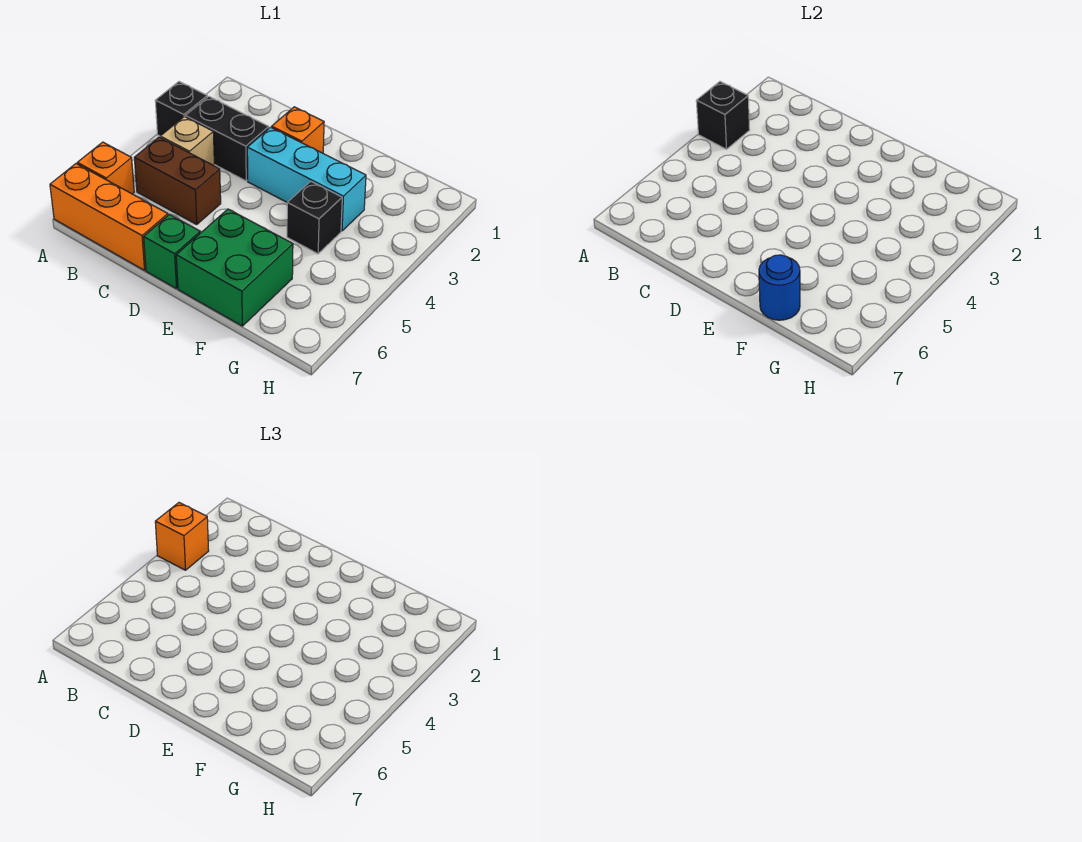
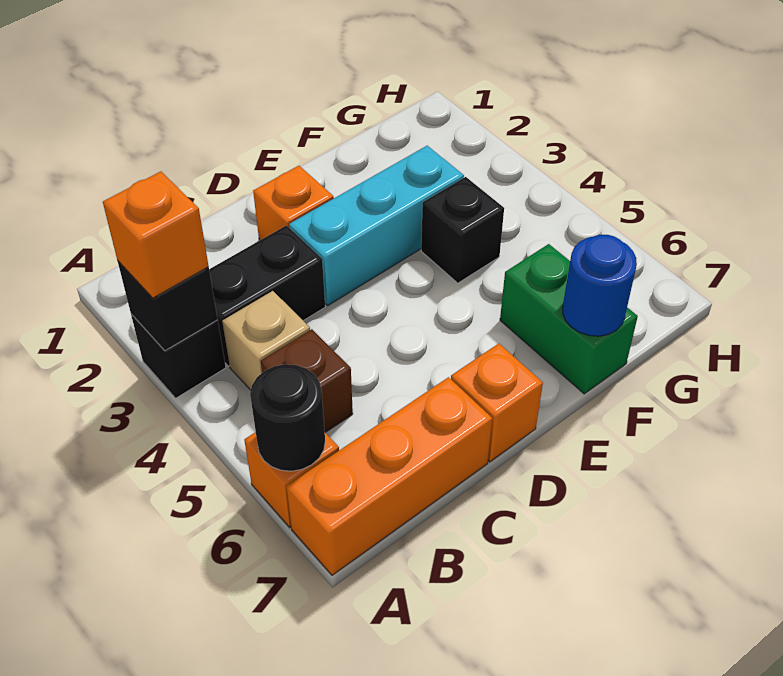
none -> black round brick A6 level 2
brown brick B5:C5 level 1 -> brown brick B5 level 1
green brick D7 level 1 -> orange brick D7 level 1
green brick E6:F7 level 1 -> green brick F6:F7 level 1

